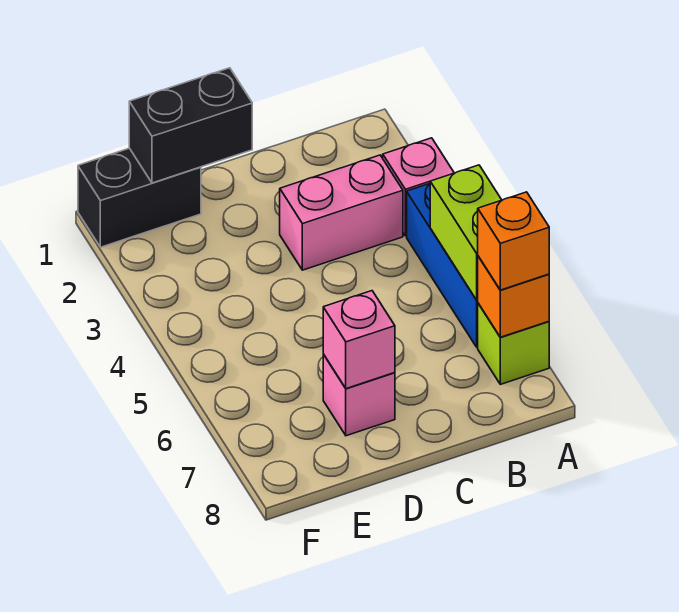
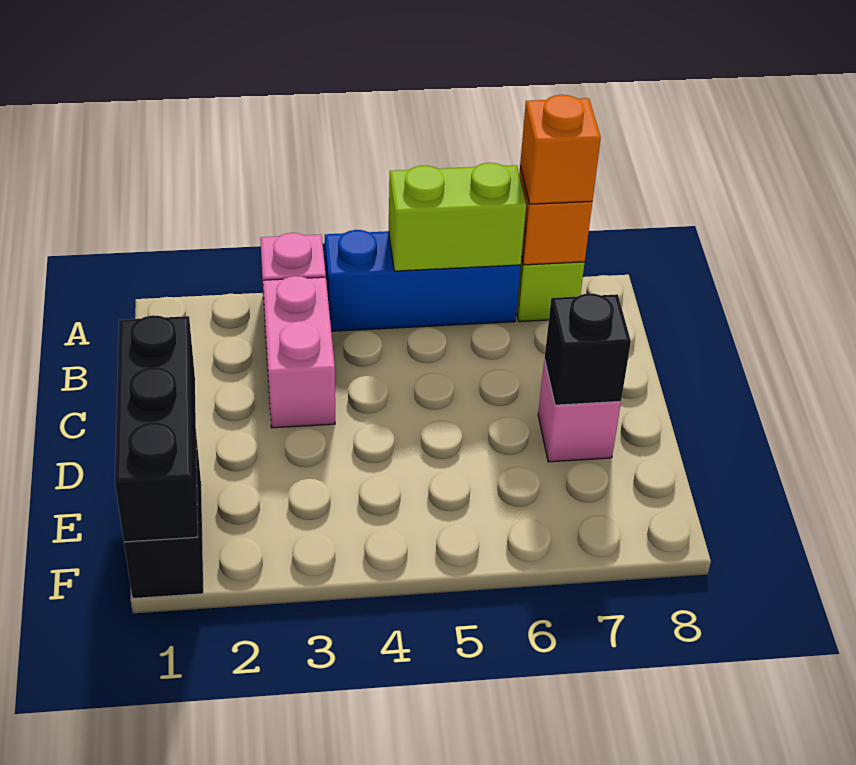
black brick D1:E1 level 2 -> black brick D1:F1 level 2
pink brick D7 level 2 -> black brick D7 level 2

